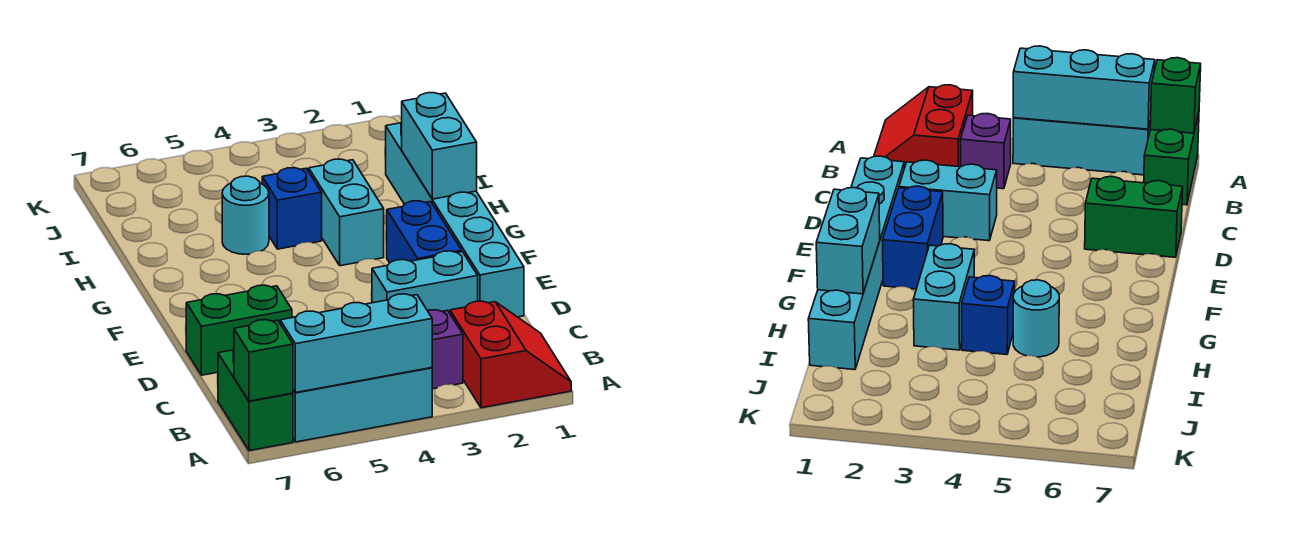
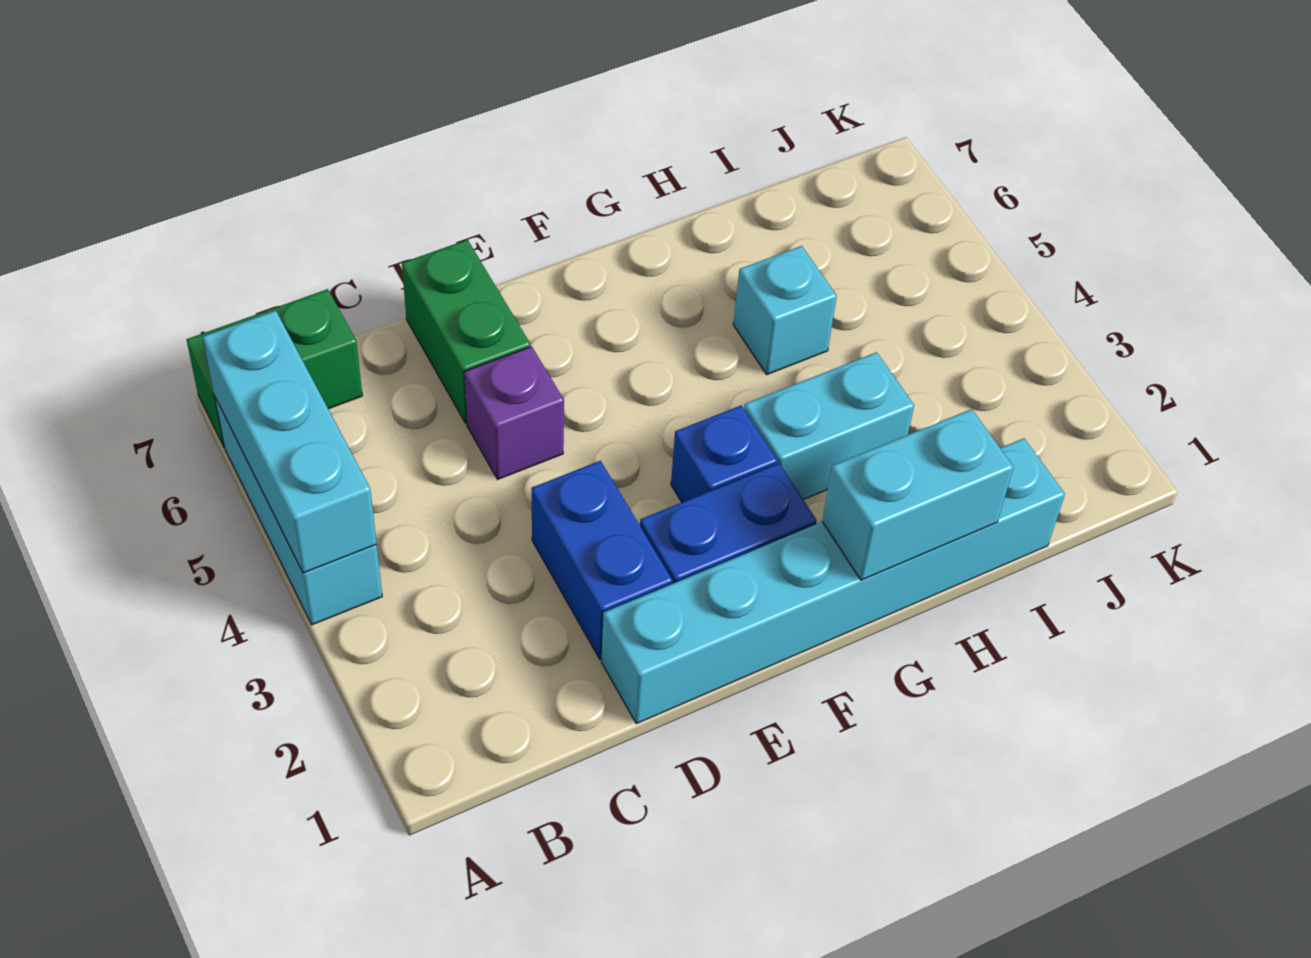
red slope A1:B2 level 1 top 2 -> none
green brick A7 level 2 -> none
purple brick B3 level 1 -> purple brick D5 level 1
cyan brick D2:D3 level 1 -> blue brick D2:D3 level 1
blue brick H4 level 1 -> blue brick F3 level 1
cyan round brick H5 level 1 -> cyan brick H5 level 1

